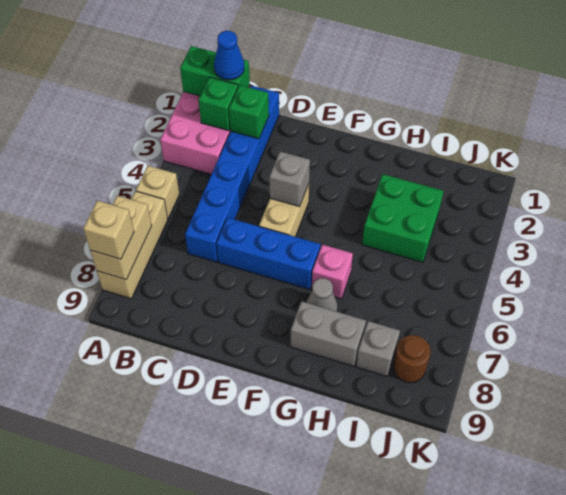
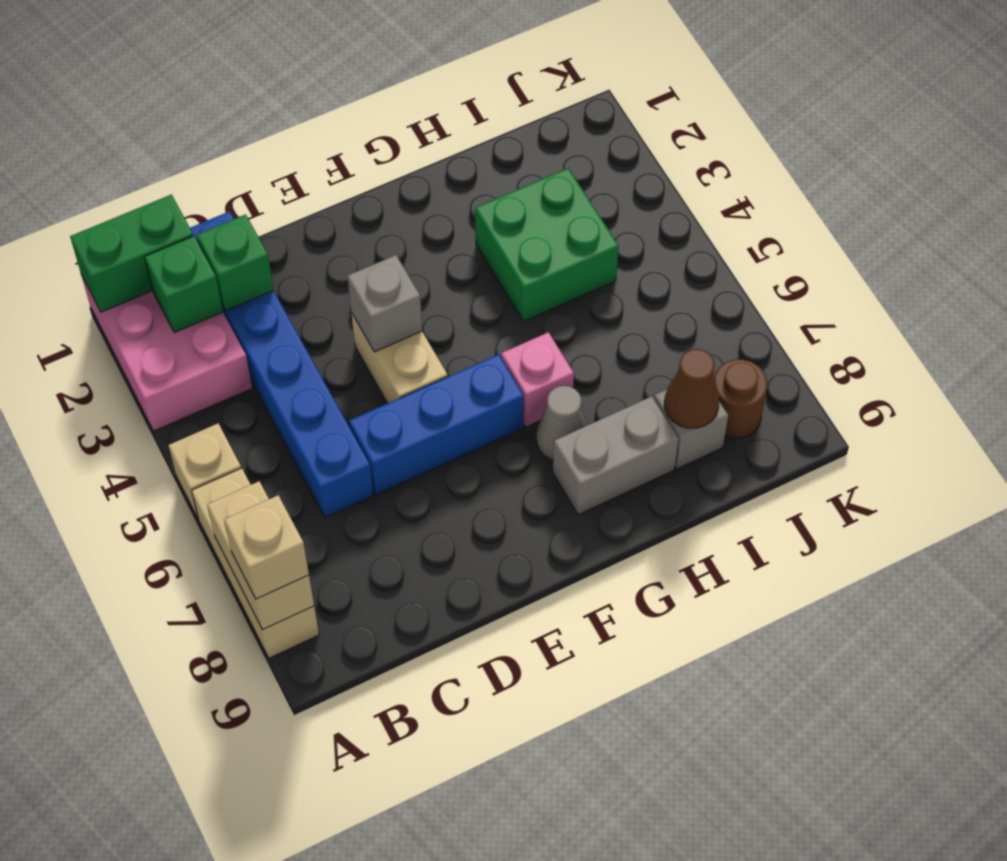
blue cone B1 level 3 -> none
none -> brown cone I8 level 2

